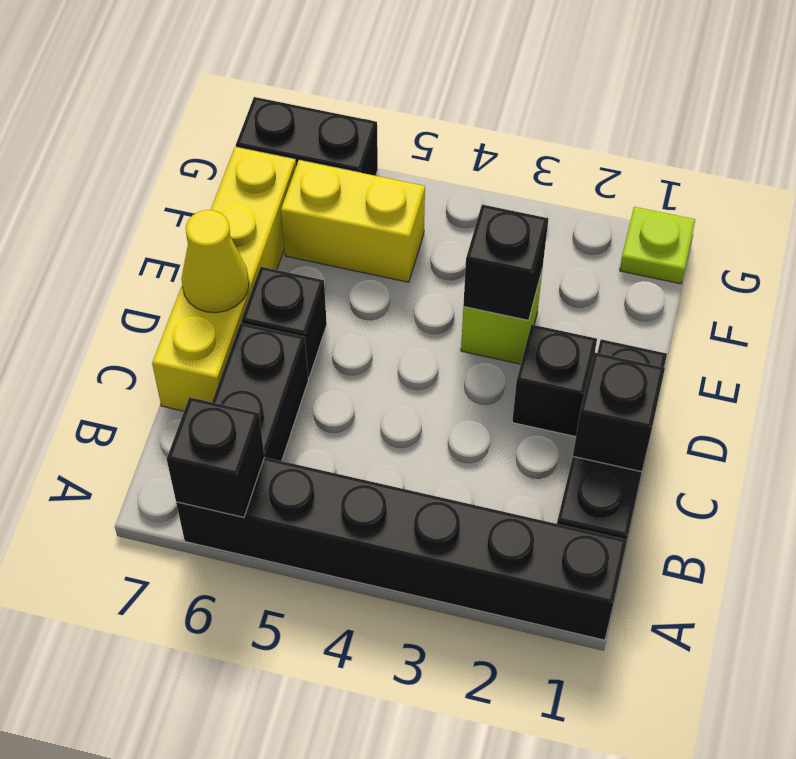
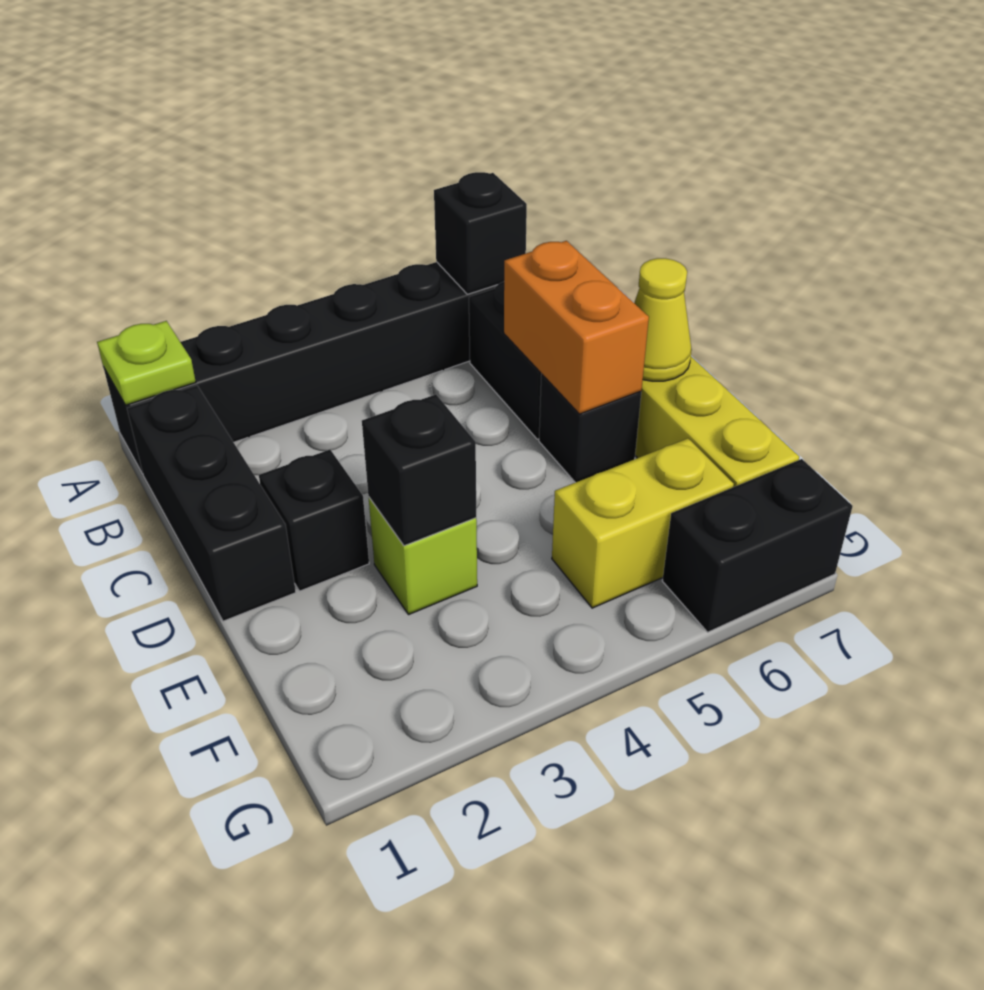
black brick C1 level 2 -> none
none -> orange brick C6:D6 level 2
lime plate G1 level 1 -> lime plate A1 level 2

